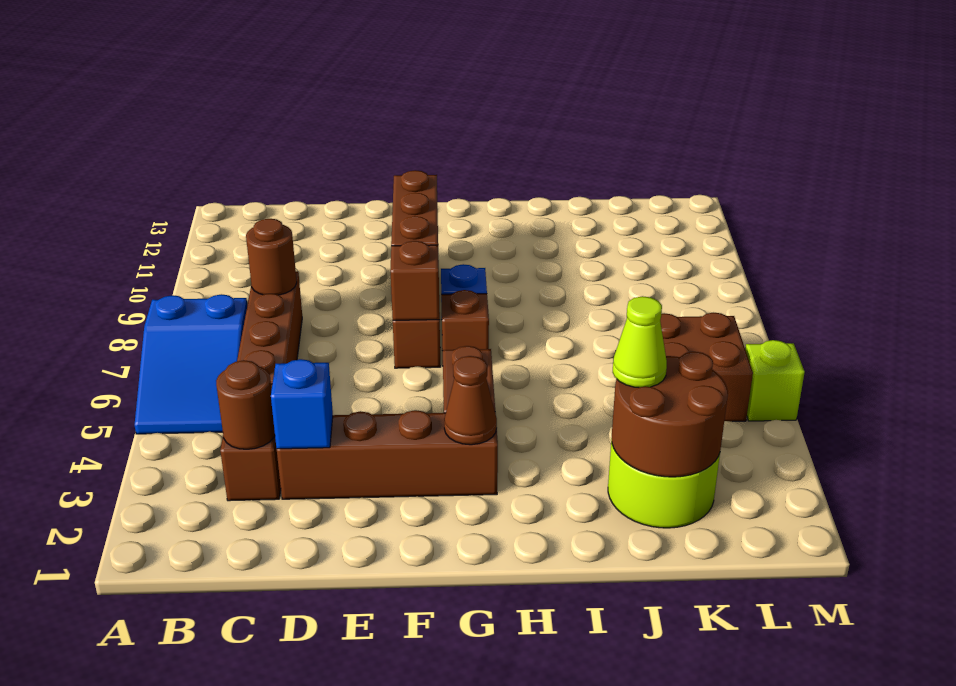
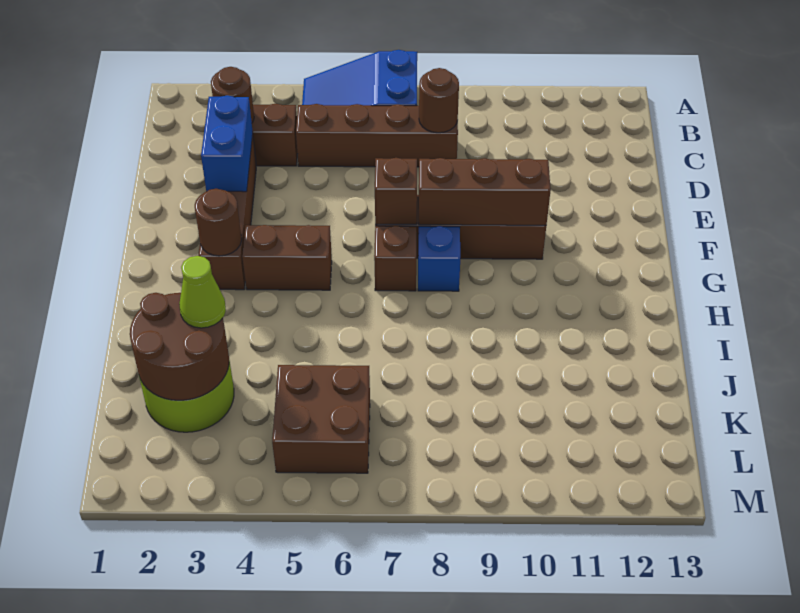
blue brick D3 level 2 -> blue brick D3:E3 level 2
brown cone G3 level 2 -> brown round brick G3 level 2
lime brick M5 level 1 -> none

